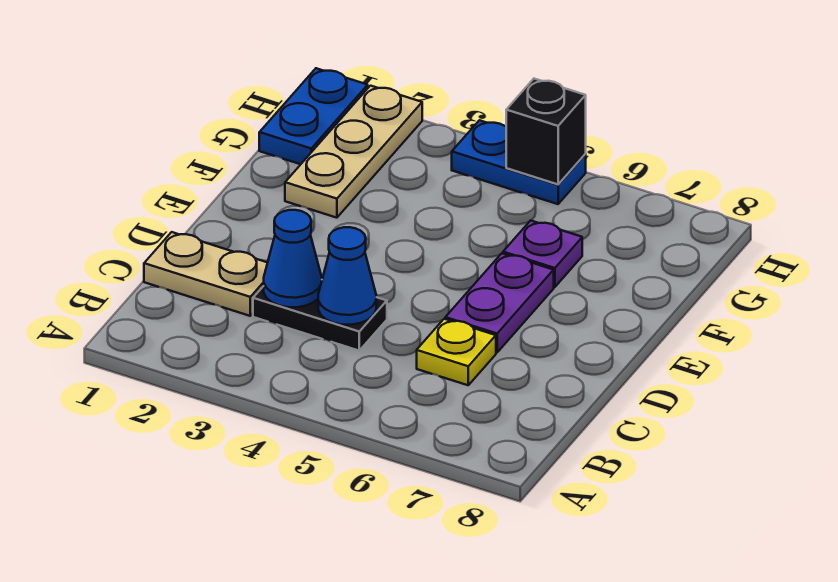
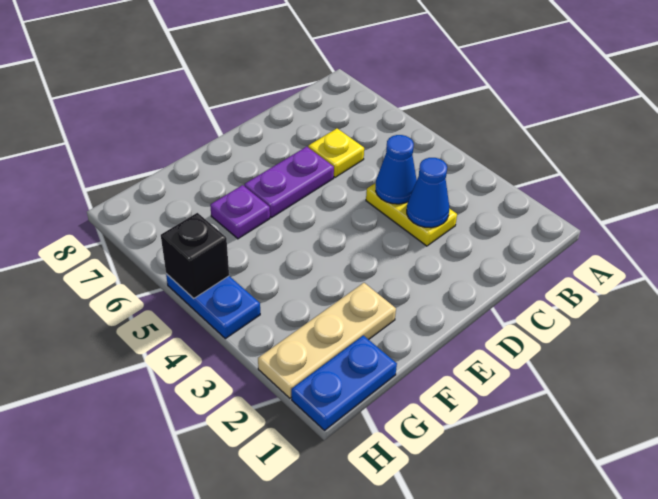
tan plate C1:C2 level 1 -> none
black plate C3:C4 level 1 -> yellow plate C3:C4 level 1

